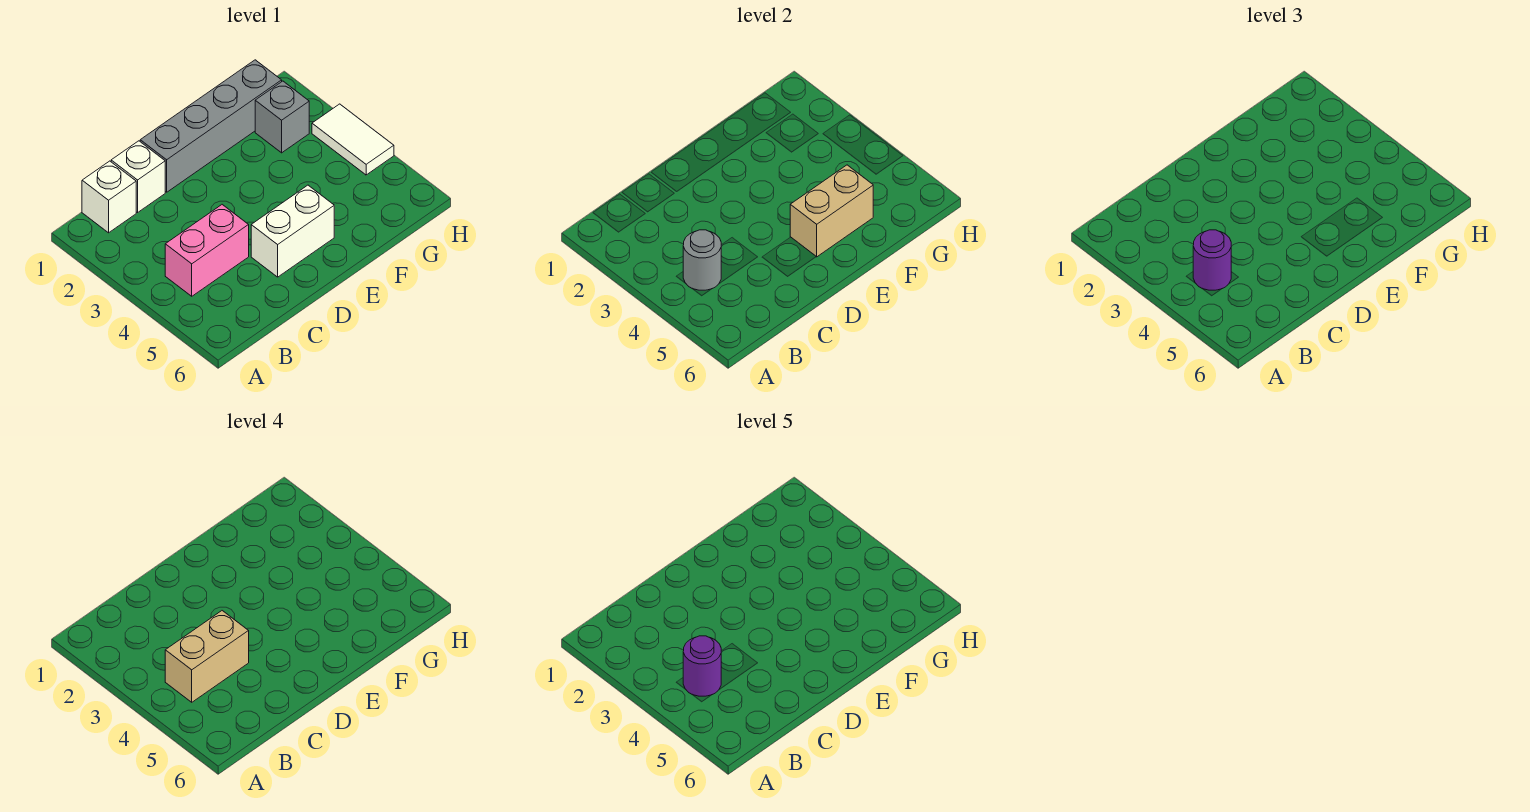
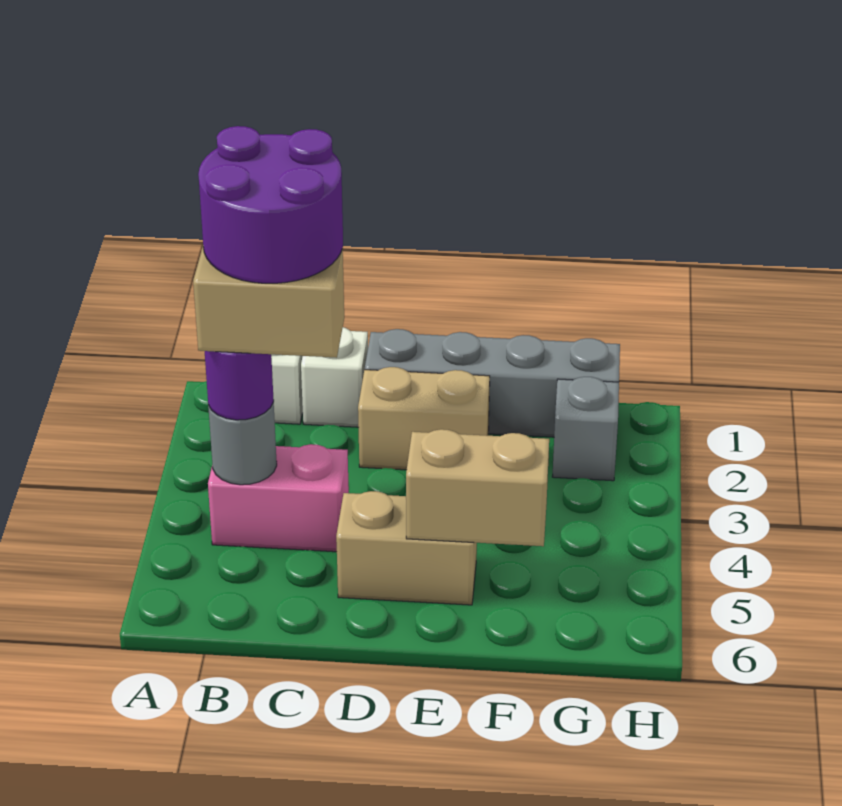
purple round brick B4 level 5 -> purple round brick B3:C4 level 5
none -> tan brick D2:E2 level 1
white brick D5:E5 level 1 -> tan brick D5:E5 level 1
white tile H3:H4 level 1 -> none

